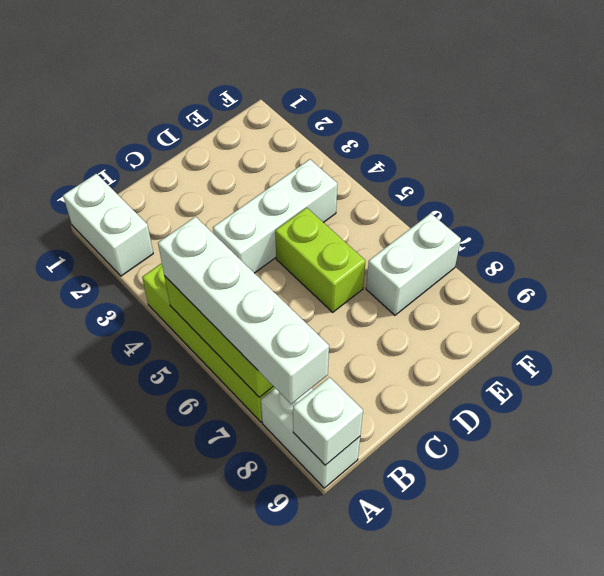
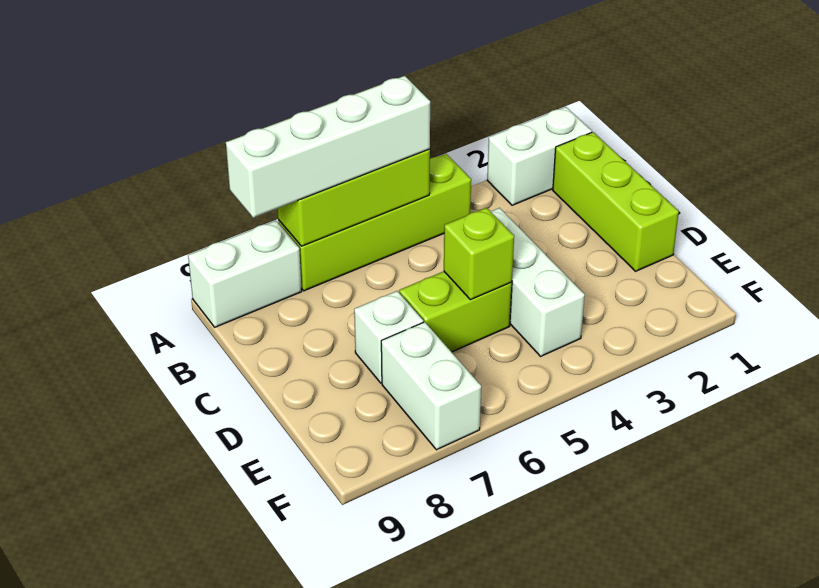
white brick A9 level 2 -> white brick D7 level 1
none -> lime brick B1:D1 level 1
none -> lime brick D5 level 2

